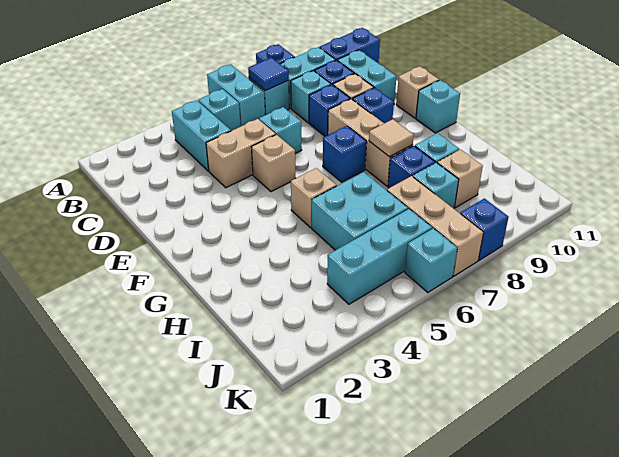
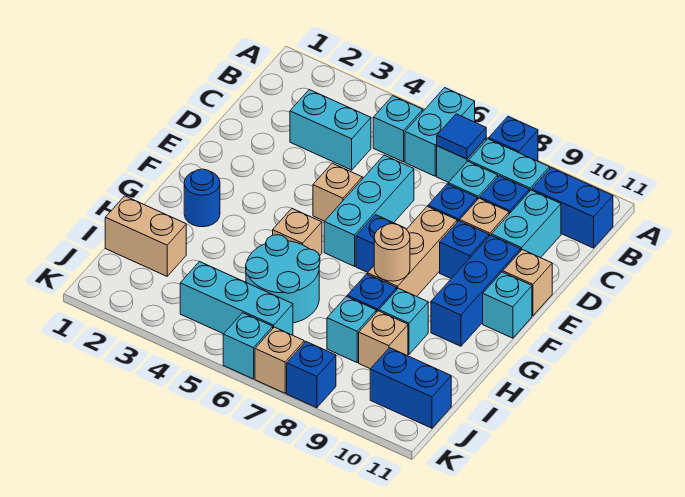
cyan brick B4:C4 level 1 -> cyan brick C3:C4 level 1
tan brick D4:D5 level 1 -> tan brick I1:I2 level 1
cyan brick D6 level 1 -> cyan brick D6:F6 level 1
none -> blue brick E10:G10 level 1
none -> blue round brick G2 level 1
tan tile G8 level 2 -> tan round brick G8 level 2
cyan brick H5:I6 level 1 -> cyan round brick H5:I6 level 1
tan brick I7:K7 level 1 -> tan brick K7 level 1
none -> blue brick J10:J11 level 1

